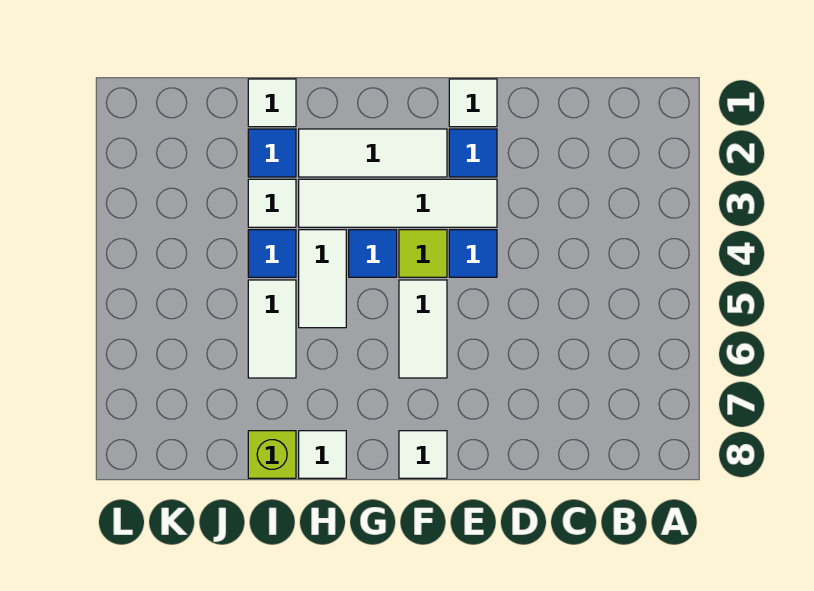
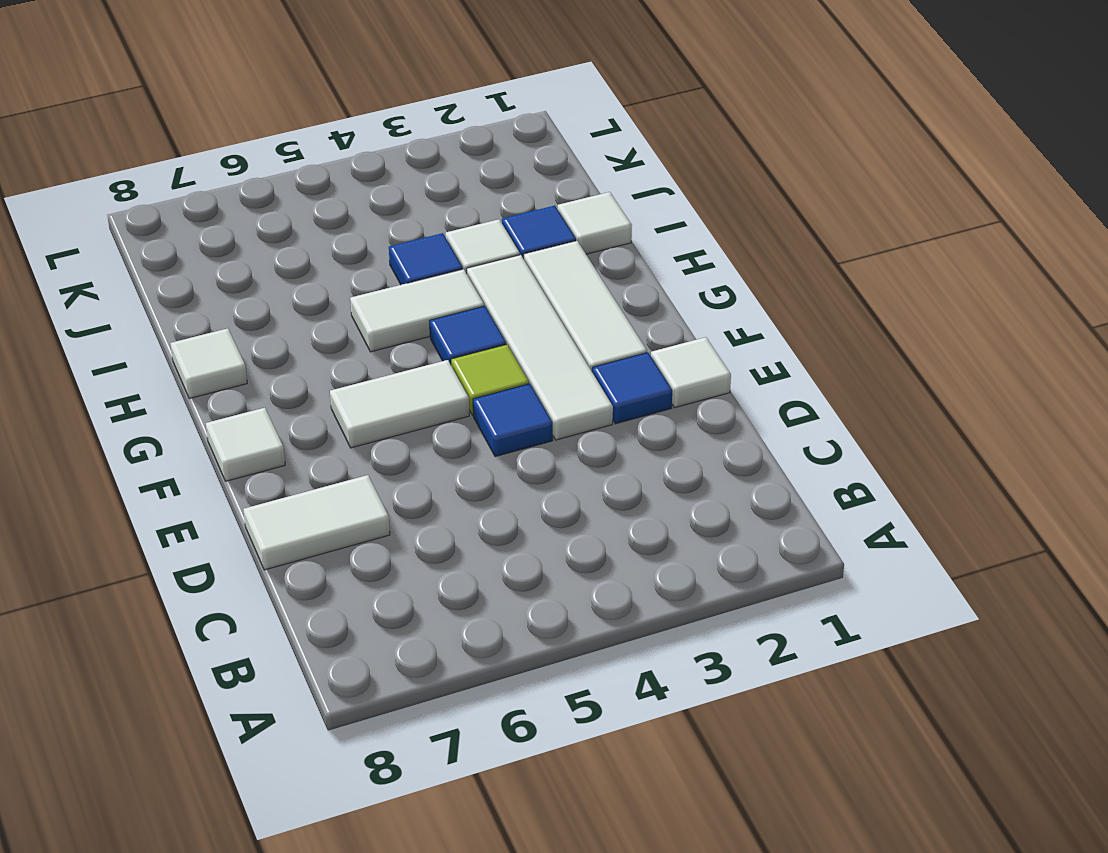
white tile I5:I6 level 1 -> white tile D7:D8 level 1
lime brick I8 level 1 -> none

